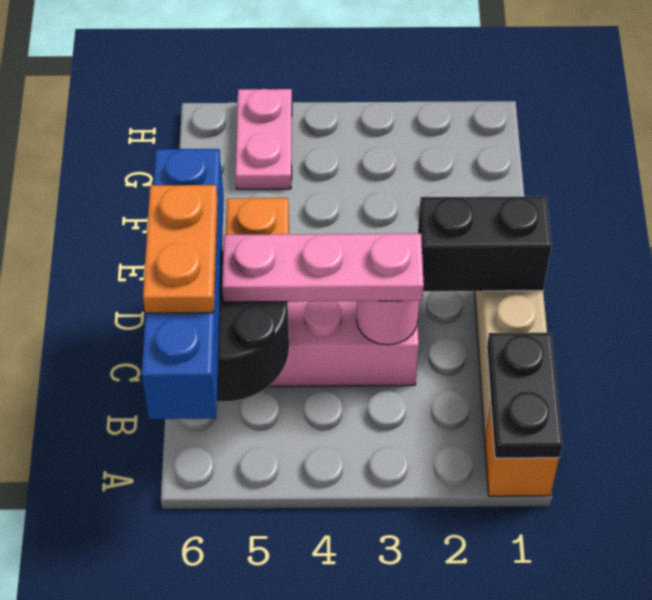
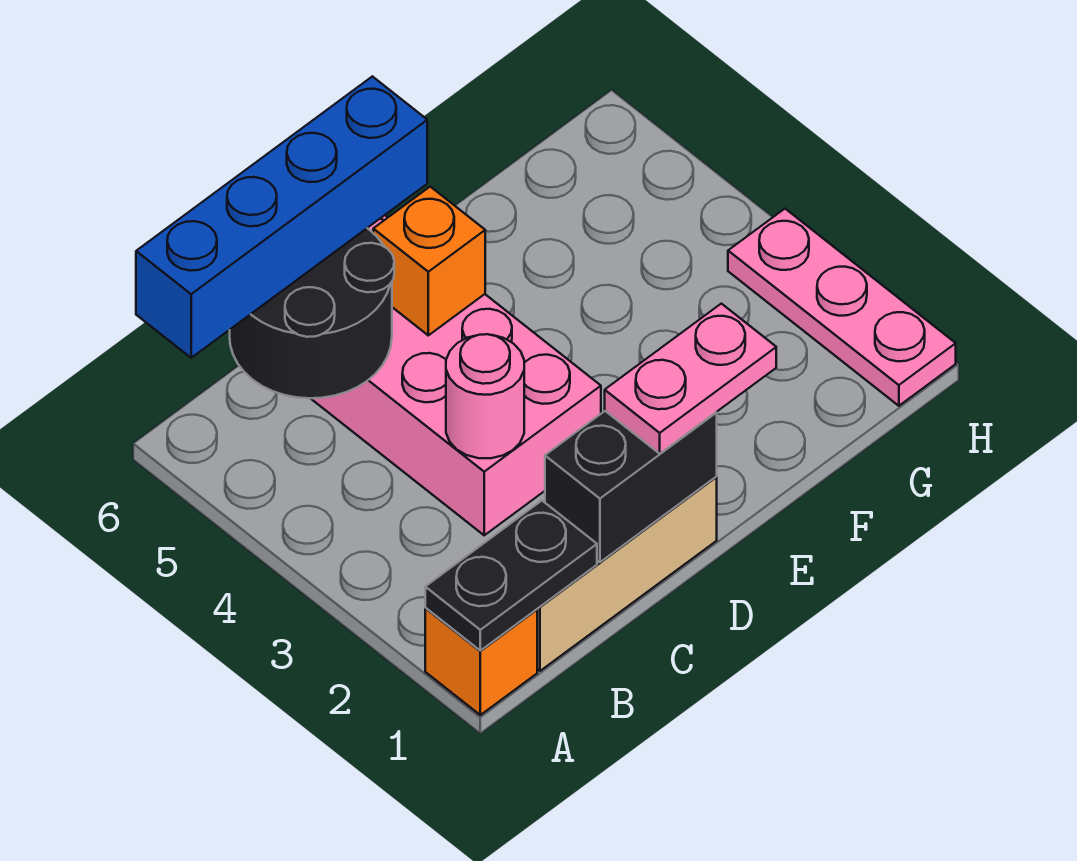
orange plate B6:C6 level 4 -> none
pink plate C3:C5 level 3 -> pink plate H1:H3 level 1
black brick D1:D2 level 2 -> black brick C1:D1 level 2
pink plate G5:H5 level 1 -> pink plate D1:E1 level 3

